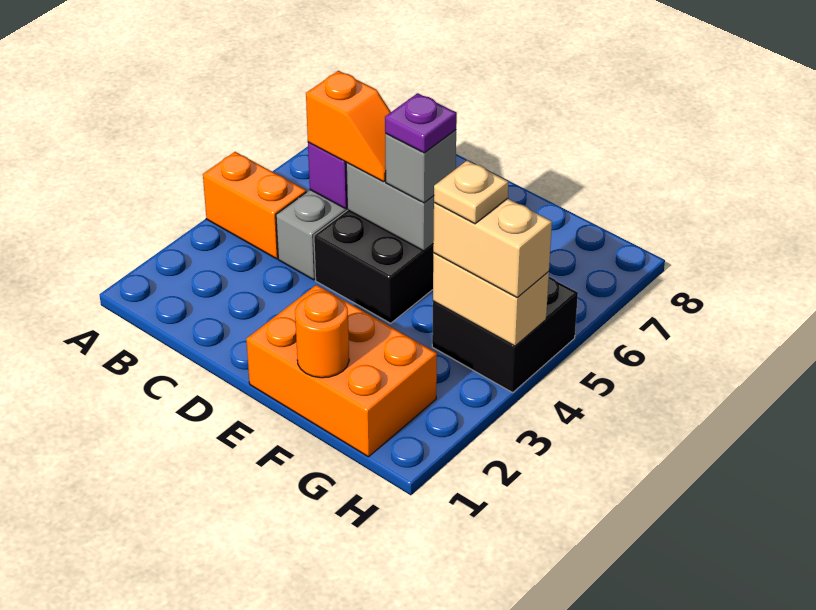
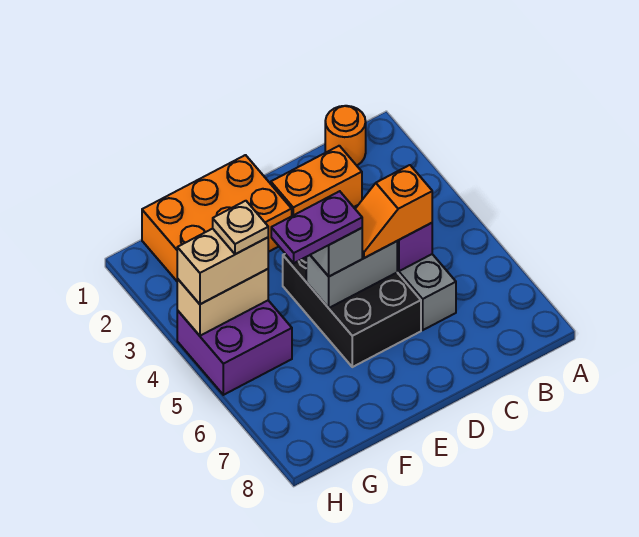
orange brick A4:B4 level 1 -> orange brick C2:D2 level 1
purple plate E5 level 4 -> purple plate E5:F5 level 4
orange round brick F1 level 2 -> orange round brick B1 level 1
black brick G4:H5 level 1 -> purple brick G4:H5 level 1

